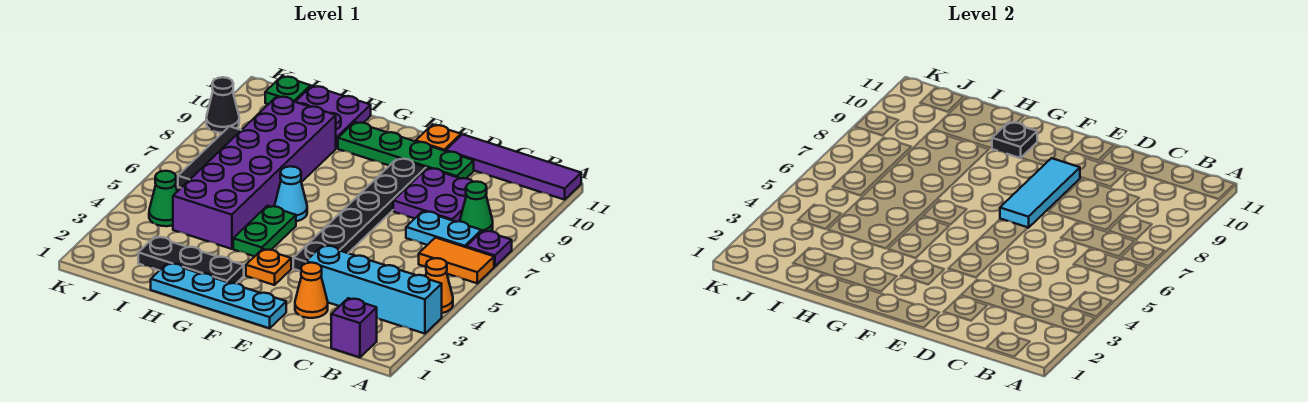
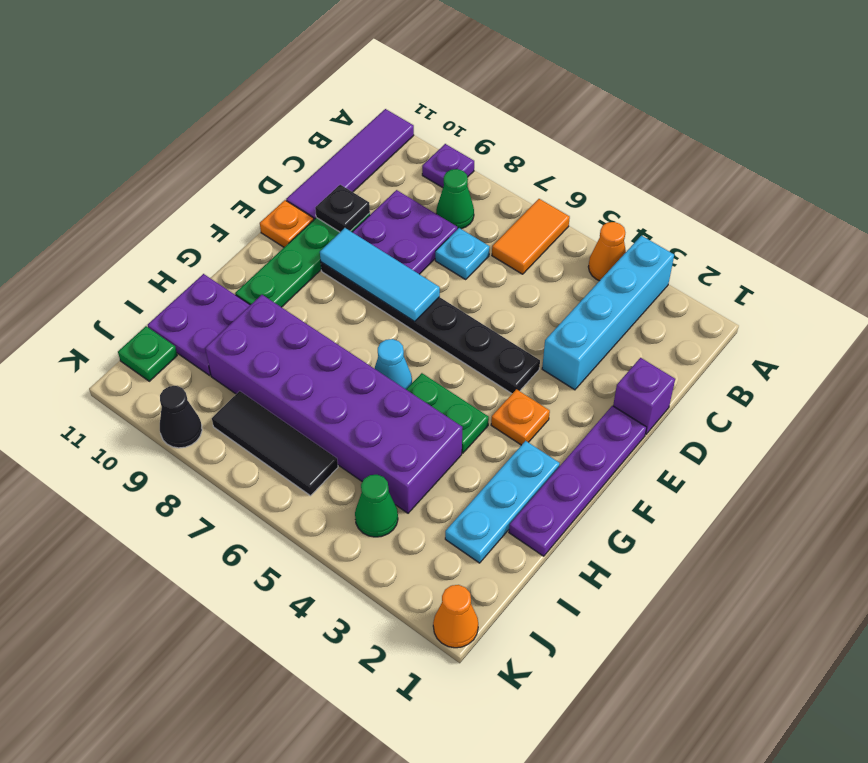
purple plate A7 level 1 -> purple plate A9 level 1
purple brick B1 level 1 -> purple brick D1 level 1
cyan plate B7:C7 level 1 -> cyan plate C7 level 1
orange cone D2 level 1 -> orange cone K1 level 1
cyan plate E1:H1 level 1 -> purple plate E1:H1 level 1
black plate G2:I2 level 1 -> cyan plate G2:I2 level 1
black plate G10 level 2 -> black plate D10 level 2

